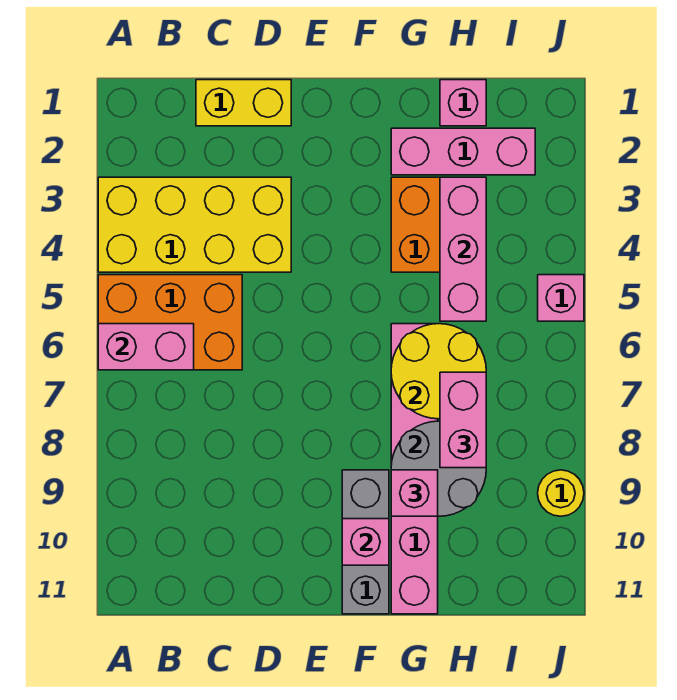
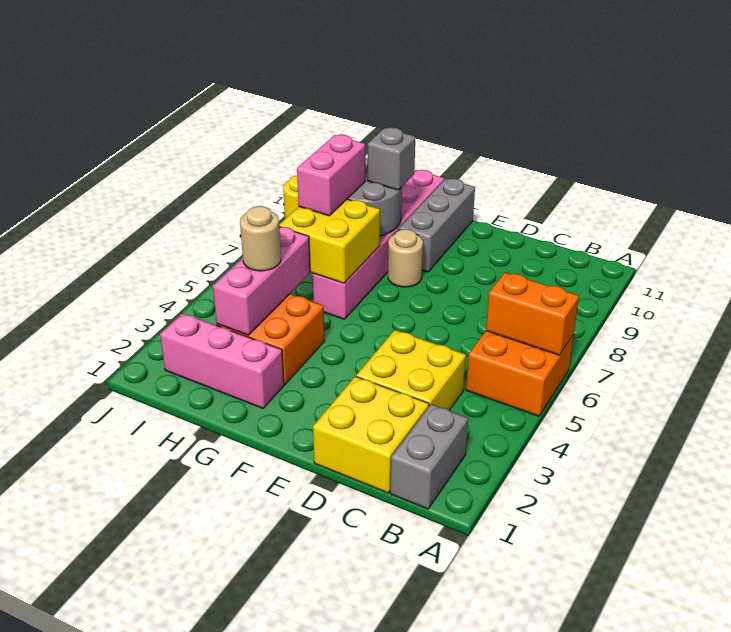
yellow brick A3:D4 level 1 -> yellow brick C3:D4 level 1
orange brick A5:C6 level 1 -> orange brick A5:B6 level 1
pink brick A6:B6 level 2 -> orange brick A6:B6 level 2
none -> grey brick B1:B2 level 1
yellow brick C1:D1 level 1 -> yellow brick C1:D2 level 1
none -> tan round brick F8 level 1
pink brick F10 level 2 -> none
yellow round brick G6:H7 level 2 -> yellow brick G6:H7 level 2
pink brick G9 level 3 -> grey brick G9 level 3
pink brick H1 level 1 -> none
none -> tan round brick H4 level 3
pink brick J5 level 1 -> none

